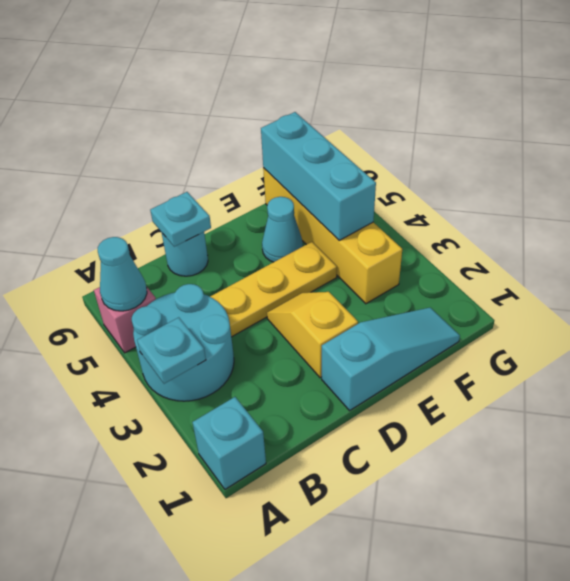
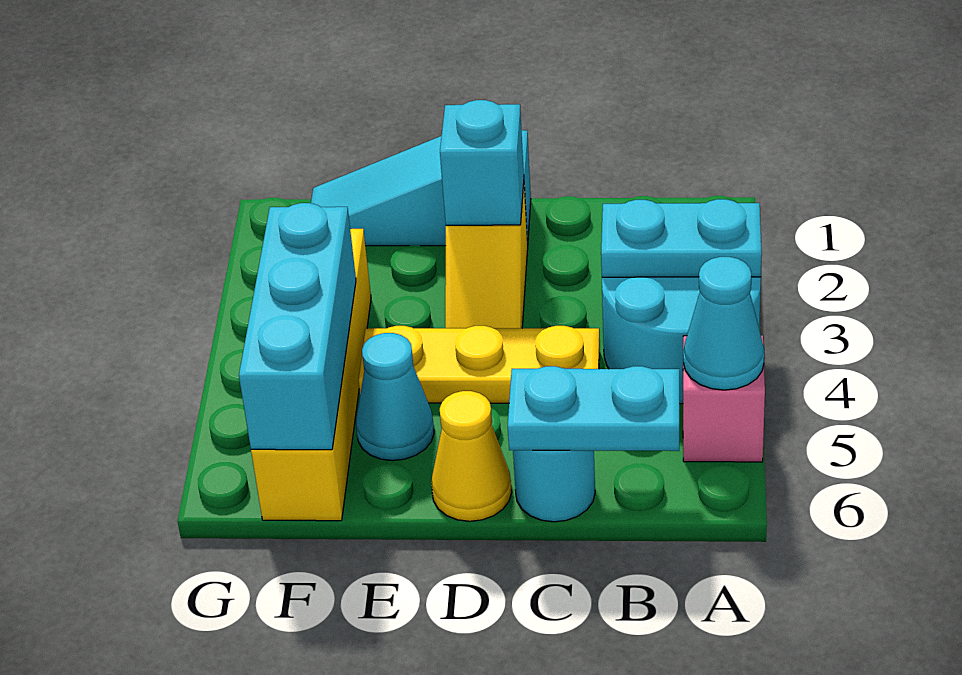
cyan brick A1 level 1 -> cyan brick D2 level 2
cyan plate A3 level 2 -> cyan plate A3:B3 level 2
cyan plate C6 level 2 -> cyan plate B6:C6 level 2
none -> yellow cone D6 level 1

